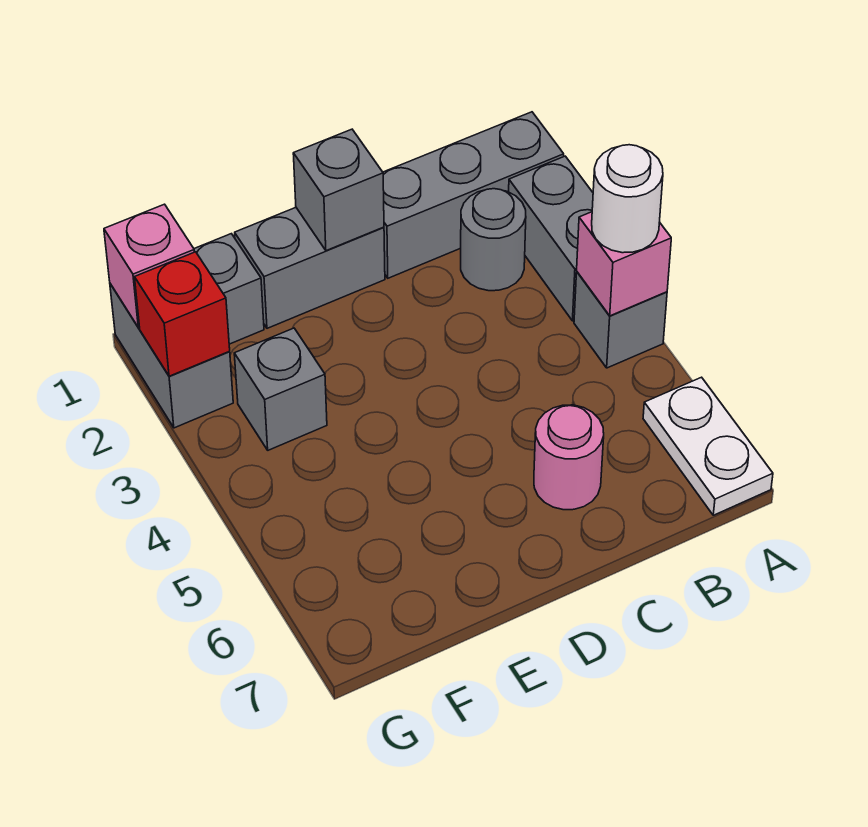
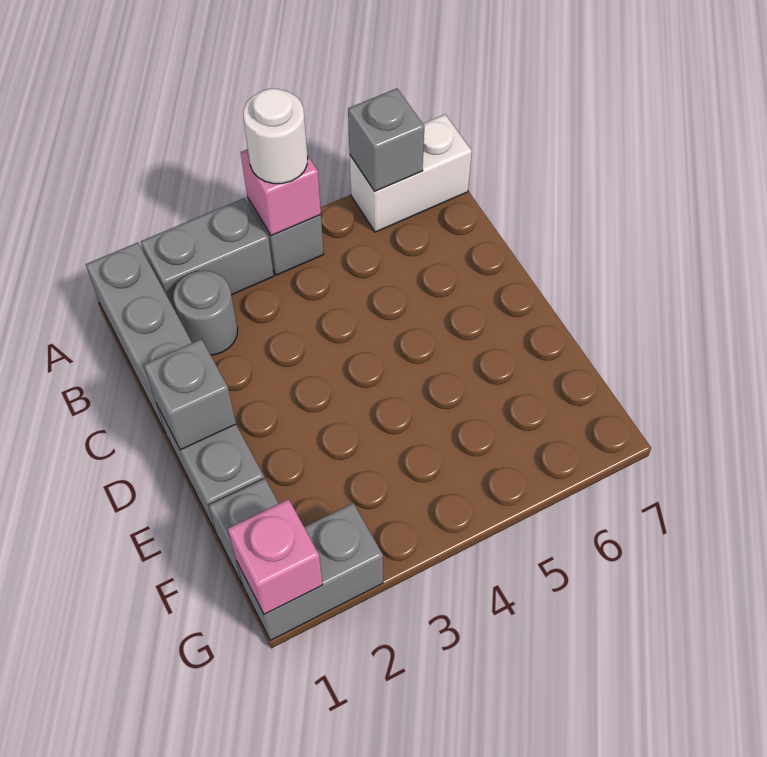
white plate A6:A7 level 1 -> white brick A6:A7 level 1
pink round brick C6 level 1 -> none
grey brick F3 level 1 -> grey brick A6 level 2
red brick G2 level 2 -> none

